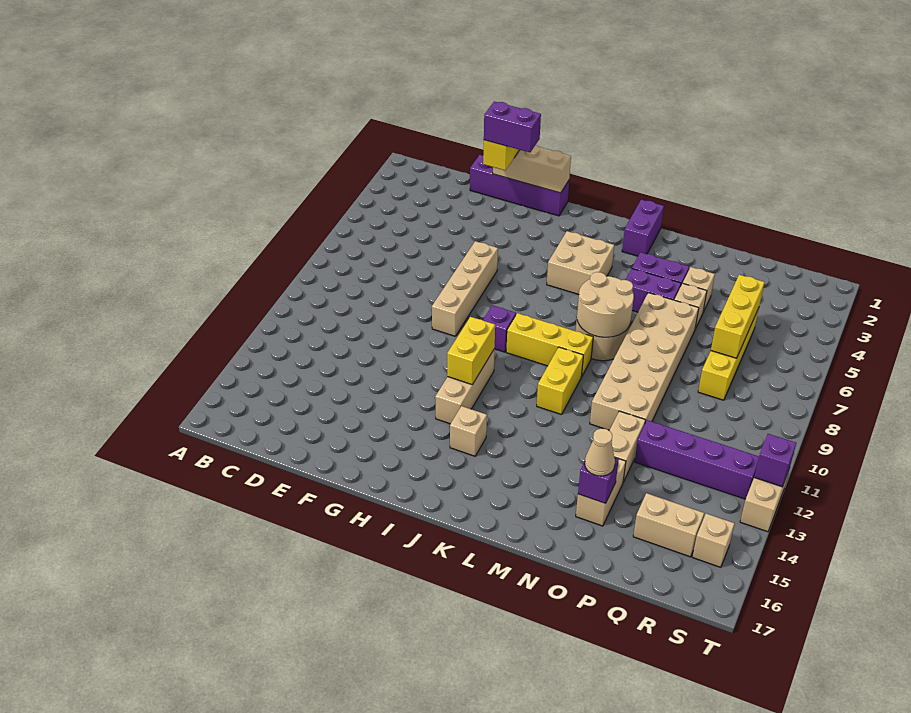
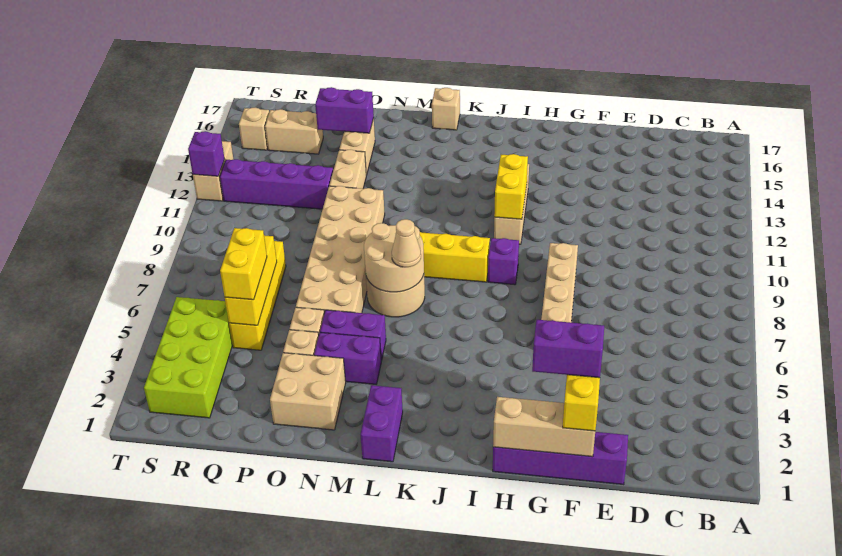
tan brick J4:K5 level 1 -> tan brick N2:O3 level 1
tan brick J14 level 1 -> tan brick L17 level 1
yellow brick L10:L11 level 1 -> yellow brick Q5:Q6 level 3
purple brick O15 level 2 -> purple brick O15:P15 level 2
tan cone O15 level 3 -> tan cone L7 level 3
none -> lime brick R2:S5 level 1

